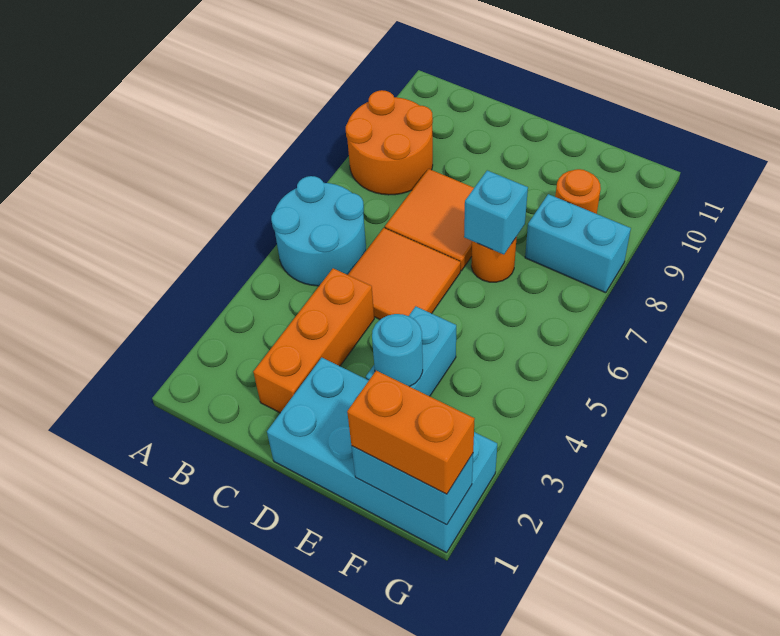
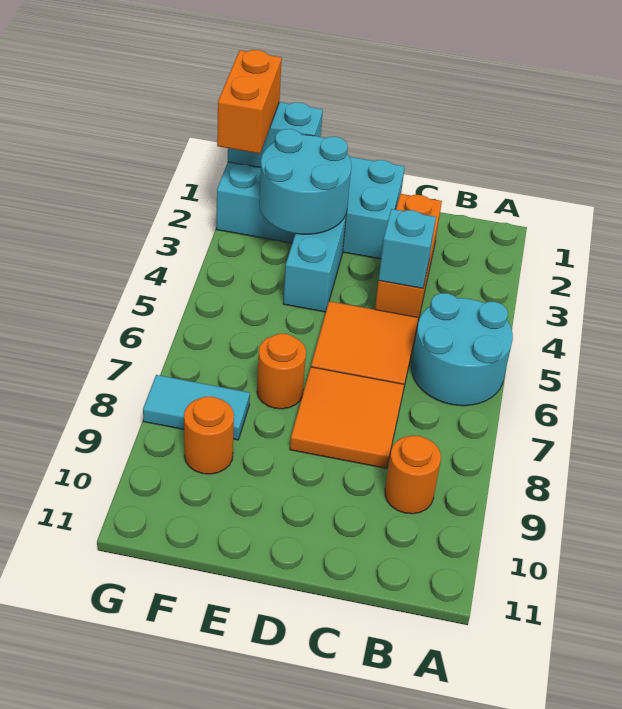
orange round brick A8:B9 level 1 -> orange round brick B9 level 1
cyan round brick E3 level 2 -> cyan round brick E2:F3 level 2
cyan brick E7 level 2 -> cyan brick C4 level 2
orange brick F1:G1 level 3 -> orange brick G1:G2 level 3
cyan brick F8:G8 level 1 -> cyan tile F8:G8 level 1

